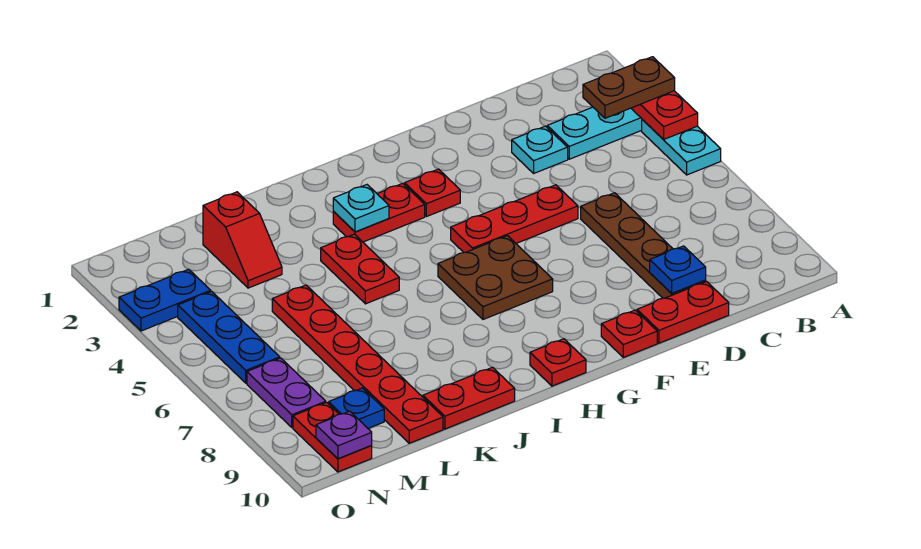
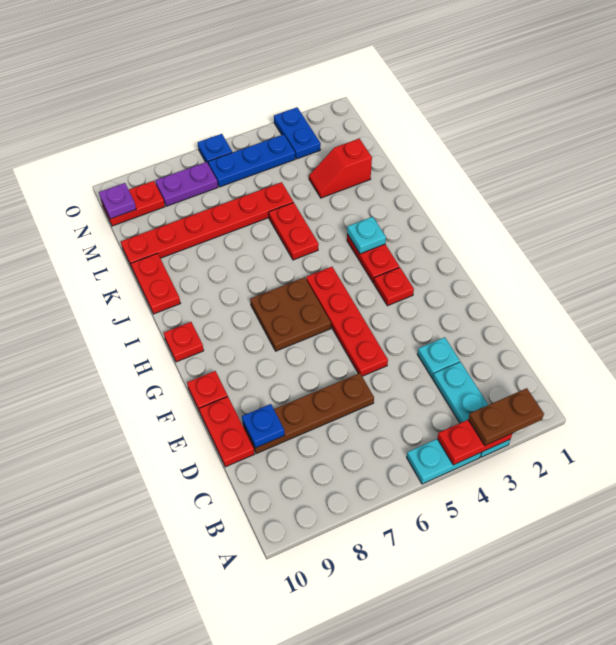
brown plate A3:B3 level 3 -> brown plate A2:A3 level 3
red plate E5:G5 level 1 -> red plate E5:H5 level 1
red plate J4:J5 level 1 -> red plate J5:K5 level 1
blue plate M9 level 1 -> blue plate O6 level 1

